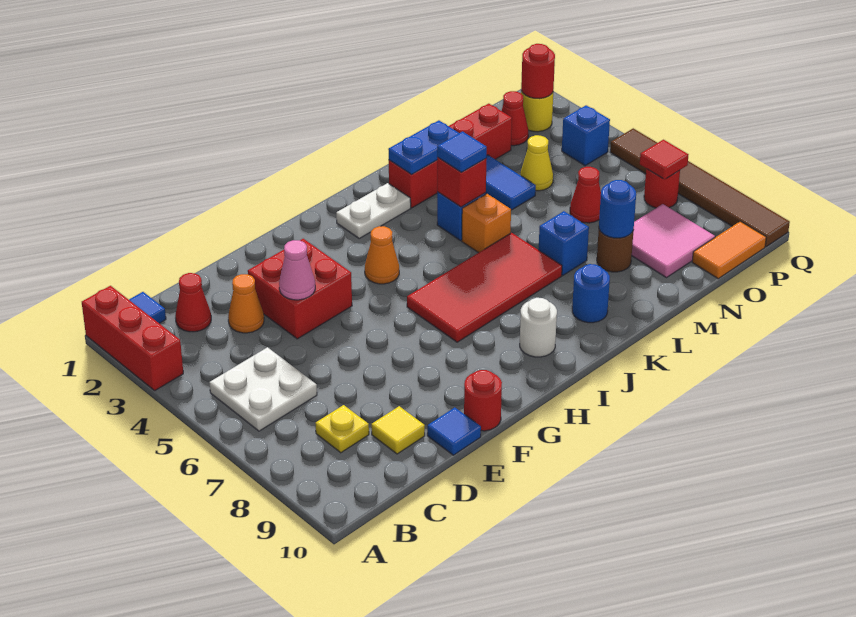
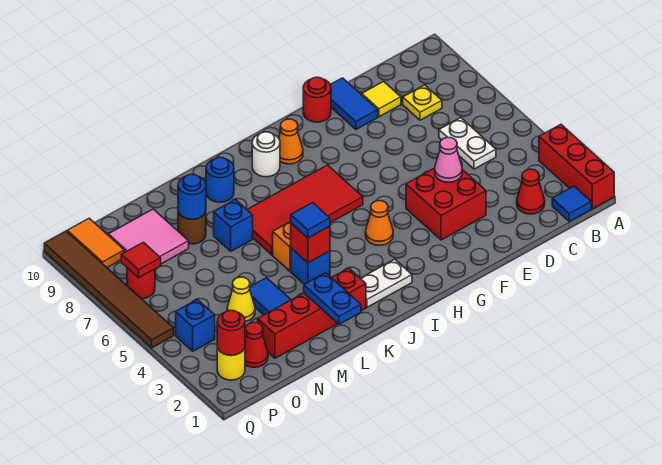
white plate B5:C6 level 1 -> white plate C5:C6 level 1
orange cone D3 level 1 -> orange cone H9 level 1
blue tile E10 level 1 -> blue tile E9:E10 level 1
blue plate K2:L2 level 2 -> blue plate L1:L2 level 2
red cone N6 level 1 -> none
orange tile O10:P10 level 1 -> orange tile P9:P10 level 1

